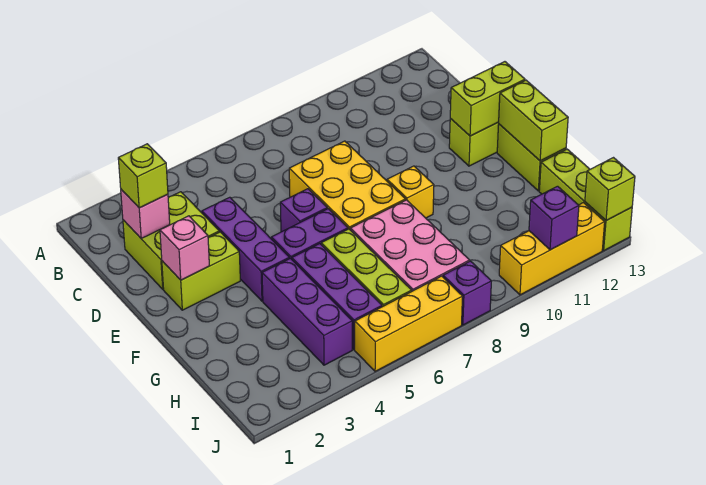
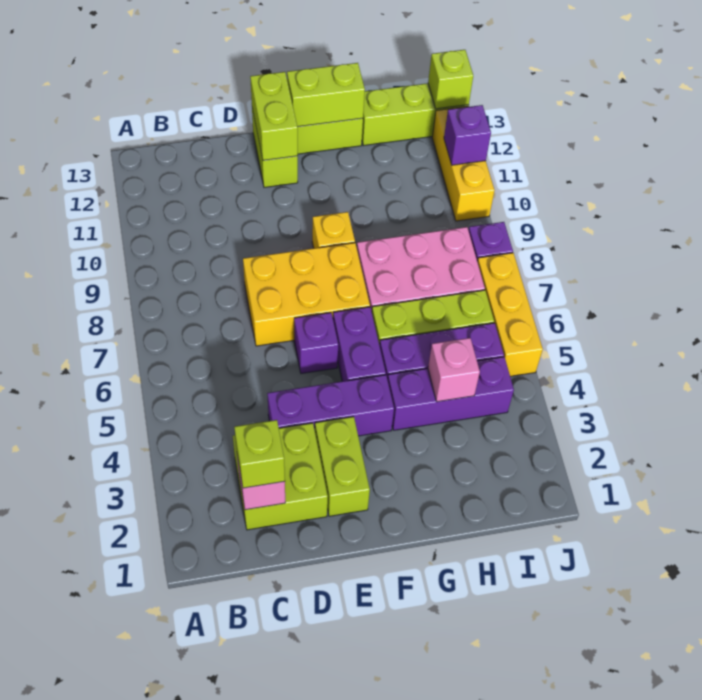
pink brick E2 level 2 -> pink brick H4 level 2

